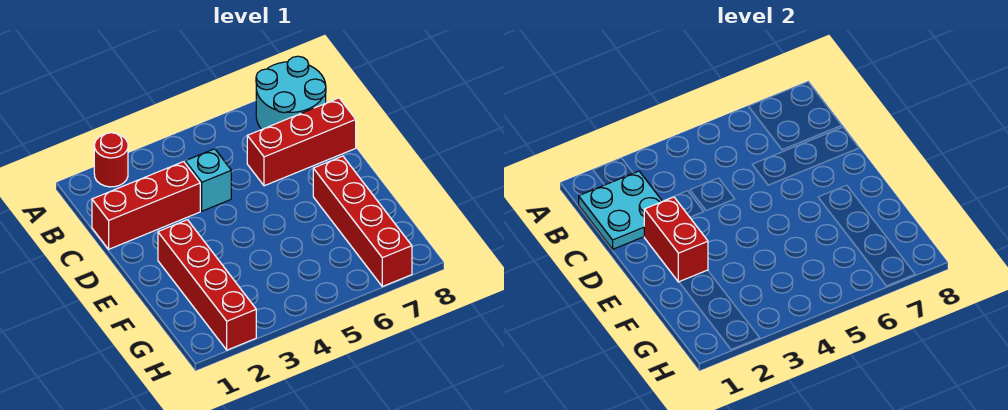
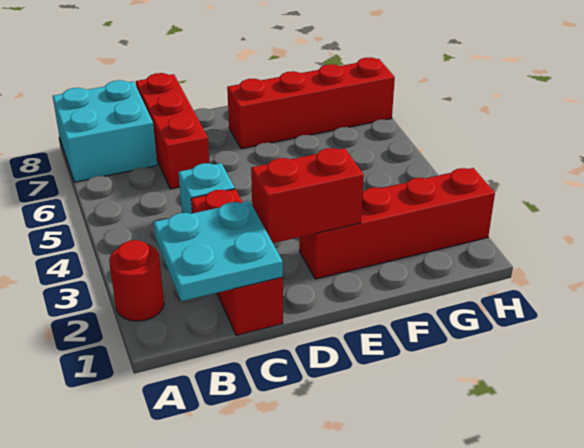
cyan round brick A7:B8 level 1 -> cyan brick A7:B8 level 1

